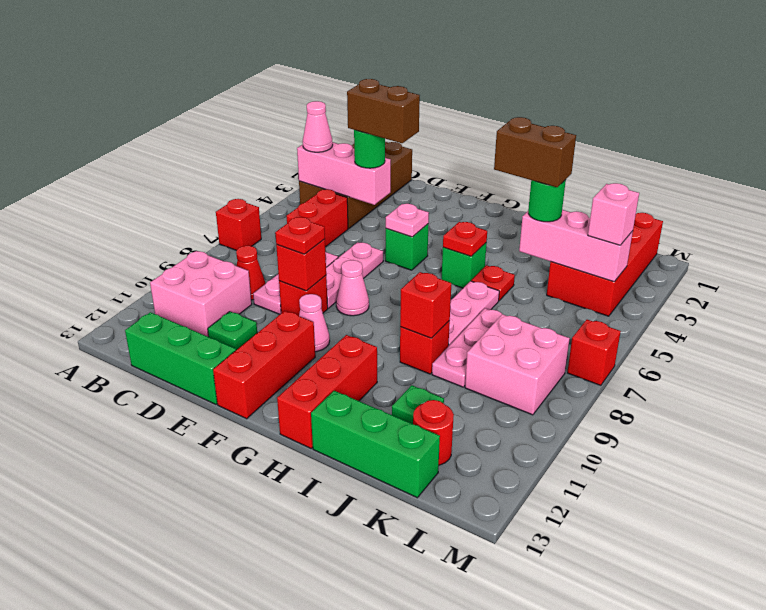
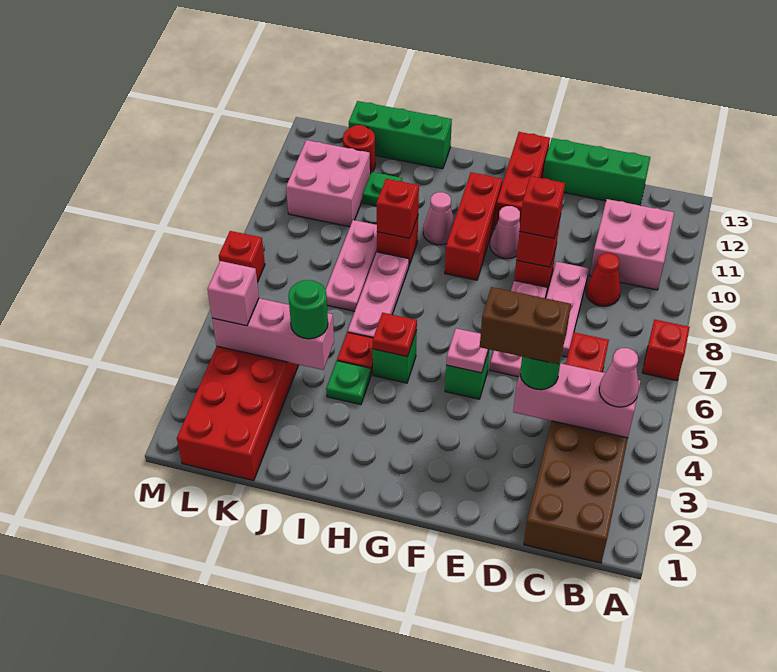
green plate D11 level 1 -> green plate I4 level 1
red plate E9 level 3 -> red brick E9 level 3
pink cone F8 level 1 -> pink cone H10 level 1
red brick H11:H13 level 1 -> red brick G9:G11 level 1
brown brick I4:J4 level 4 -> none
pink brick K8:L9 level 1 -> pink brick K10:L11 level 1

